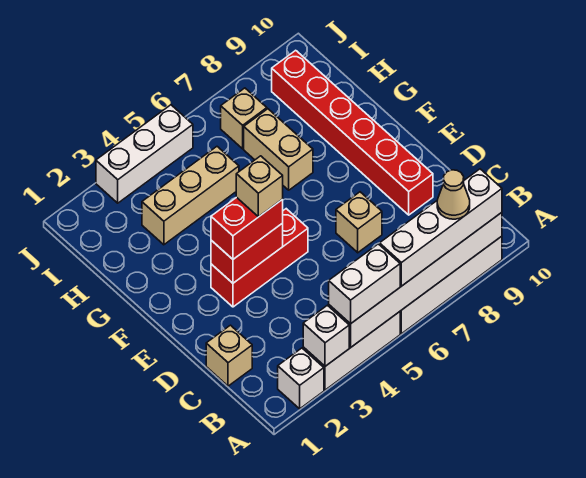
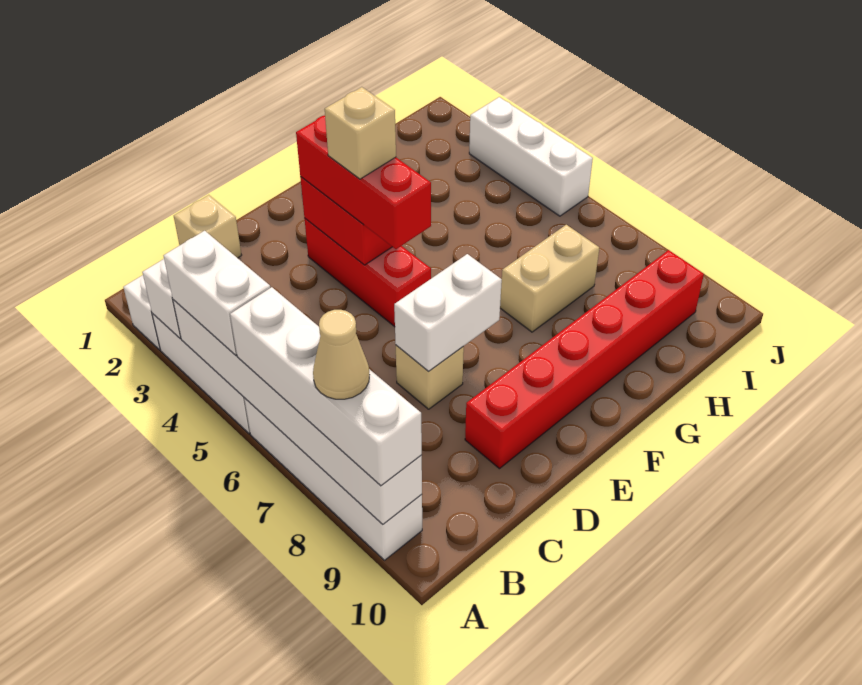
none -> white brick D7:E7 level 2
red brick E3:E4 level 3 -> red brick E3:E5 level 3
tan brick H3:H5 level 1 -> none
tan brick I7 level 1 -> none

